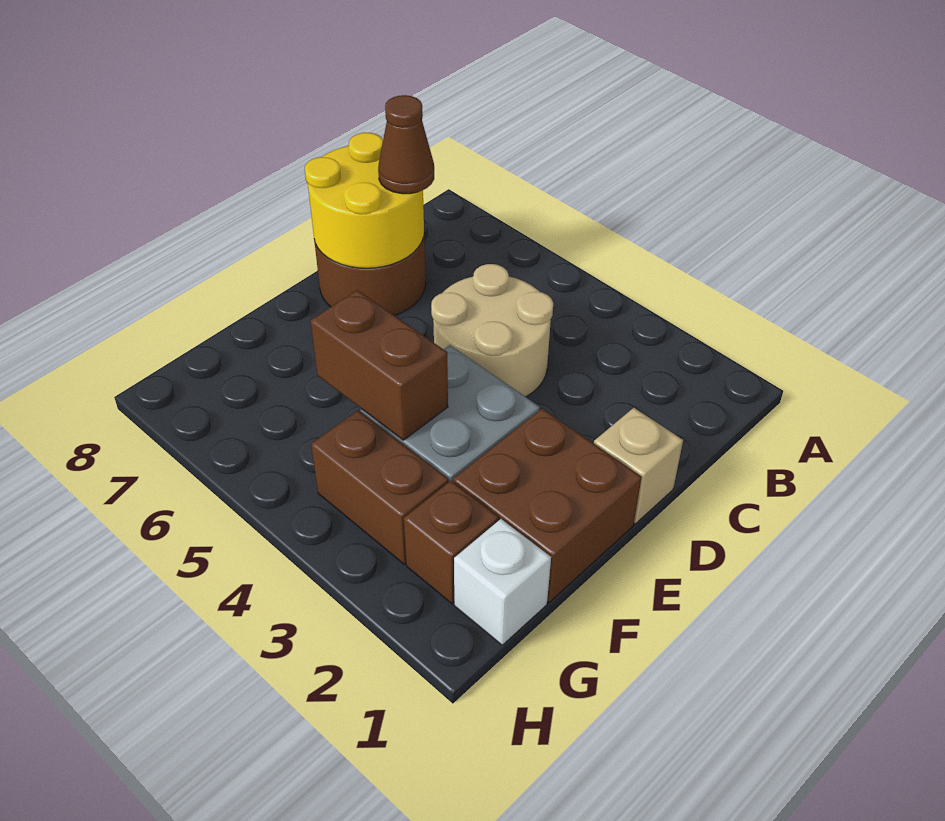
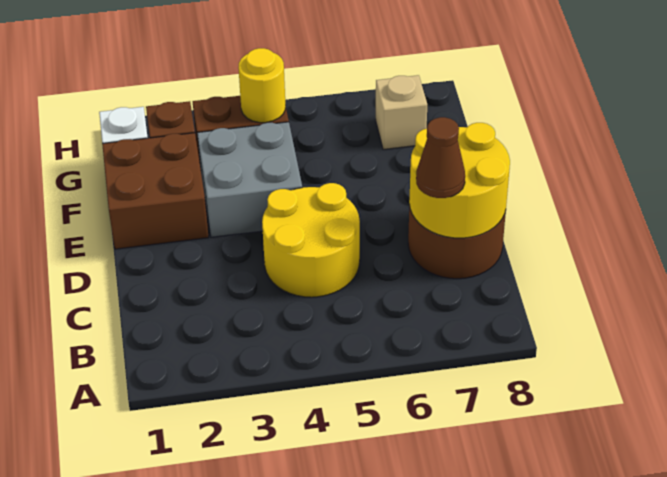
tan round brick C4:D5 level 1 -> yellow round brick C4:D5 level 1
tan brick D1 level 1 -> tan brick G7 level 1
brown brick F4:F5 level 2 -> none
none -> yellow round brick G4 level 2

